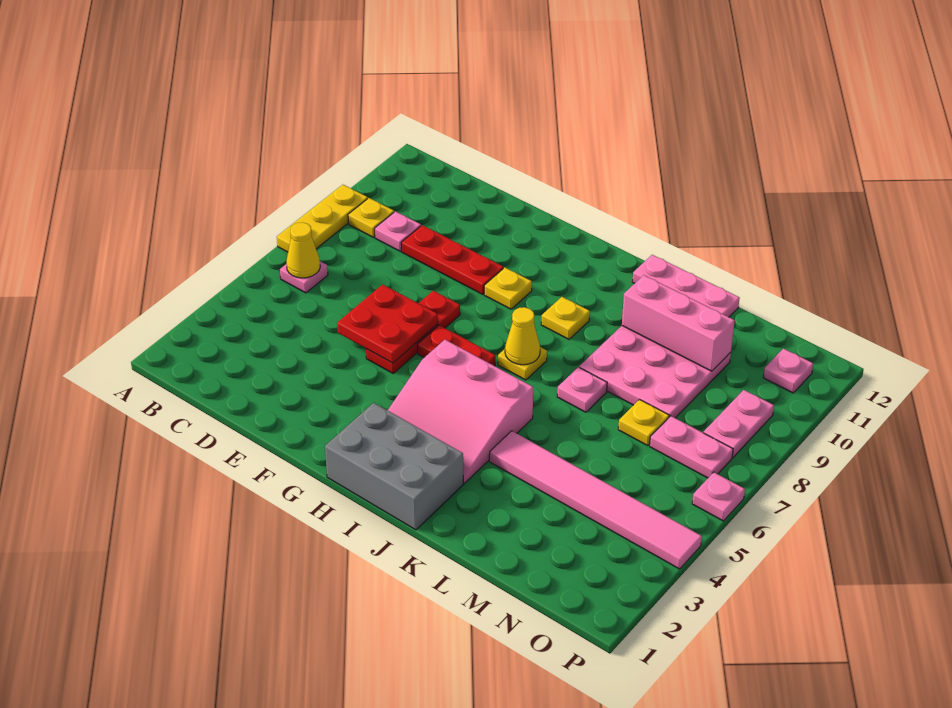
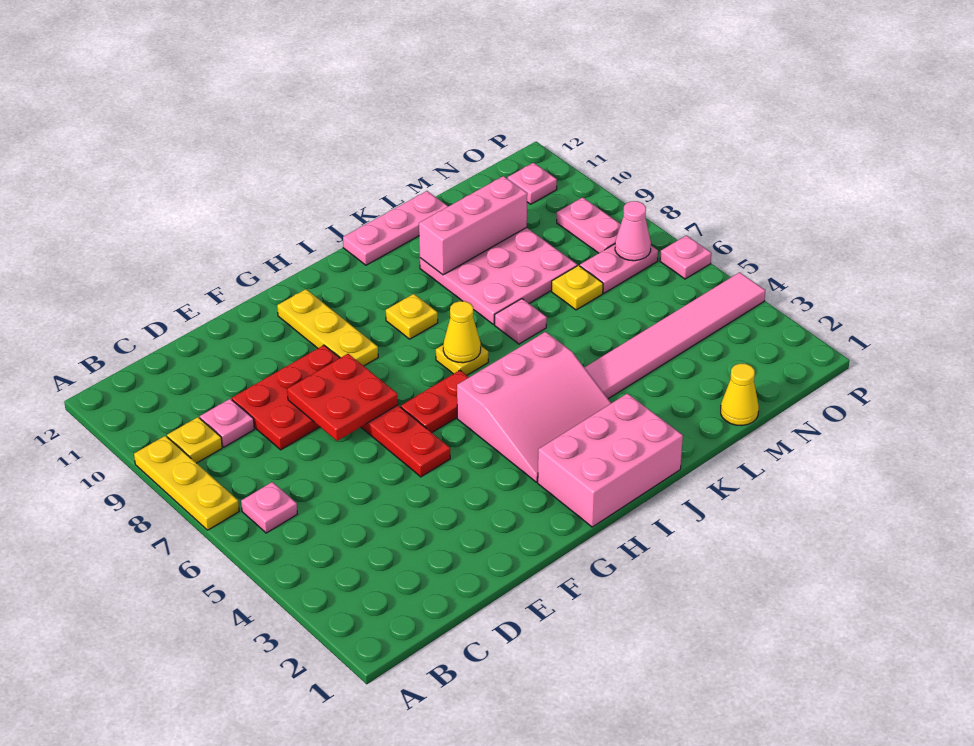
yellow cone B6 level 2 -> yellow cone M1 level 1
red plate D9:F9 level 1 -> red plate D8:F9 level 1
red plate E5:F6 level 2 -> red plate E7:F8 level 2
yellow plate G9 level 1 -> yellow plate G9:G11 level 1
grey brick H1:J2 level 1 -> pink brick H1:J2 level 1
none -> pink cone O7 level 2

